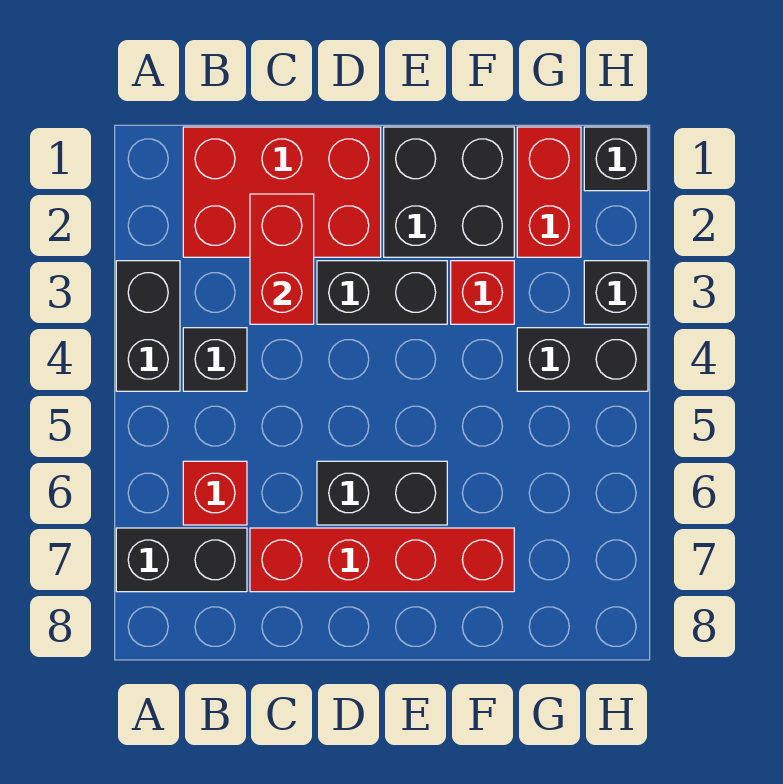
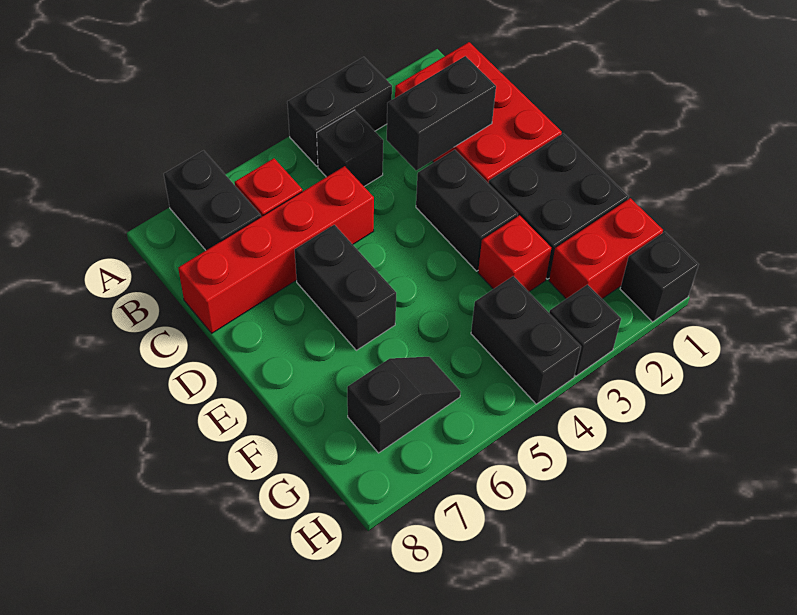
red brick C2:C3 level 2 -> black brick C2:C3 level 2
red brick C7:F7 level 1 -> red brick C5:C8 level 1
none -> black slope G6:G7 level 1 top 7

